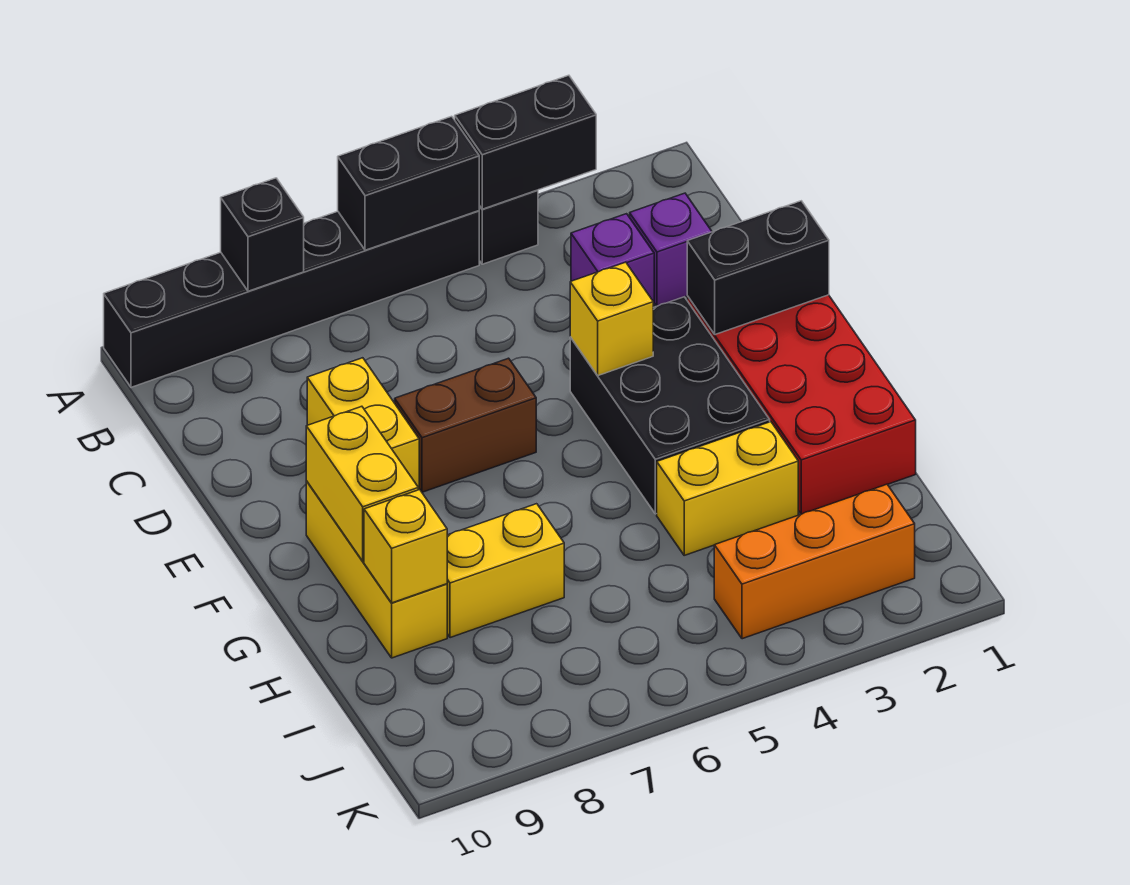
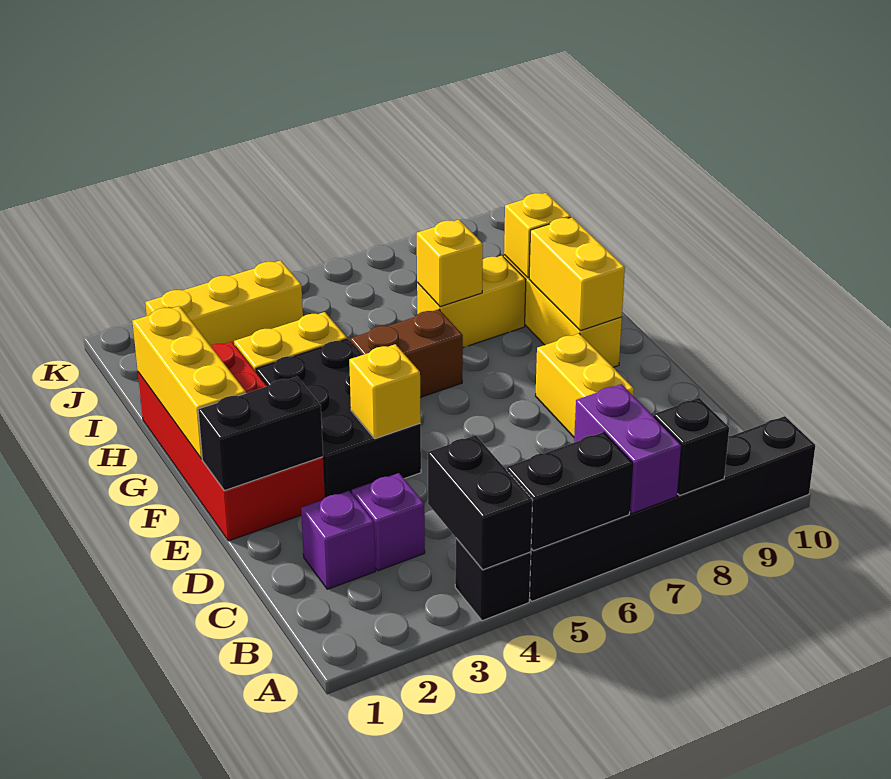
black brick A3:A4 level 2 -> black brick A4:B4 level 2
none -> purple brick A7:B7 level 2
brown brick E6:E7 level 1 -> brown brick G5:G6 level 1
none -> yellow brick F1:H1 level 2
none -> yellow brick H7 level 2
orange brick J2:J4 level 1 -> yellow brick J2:J4 level 1

